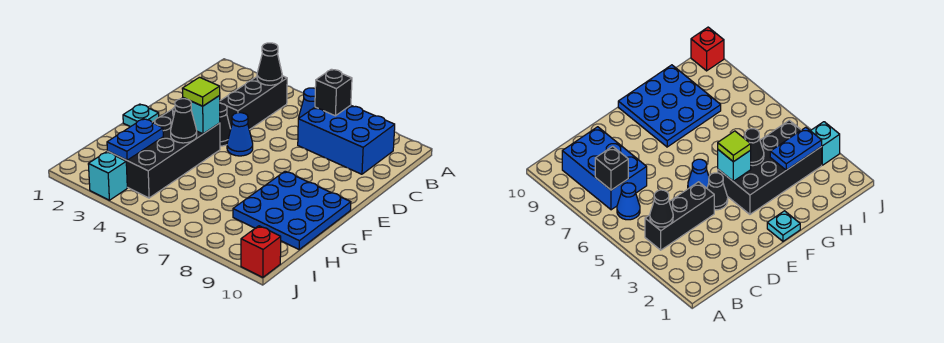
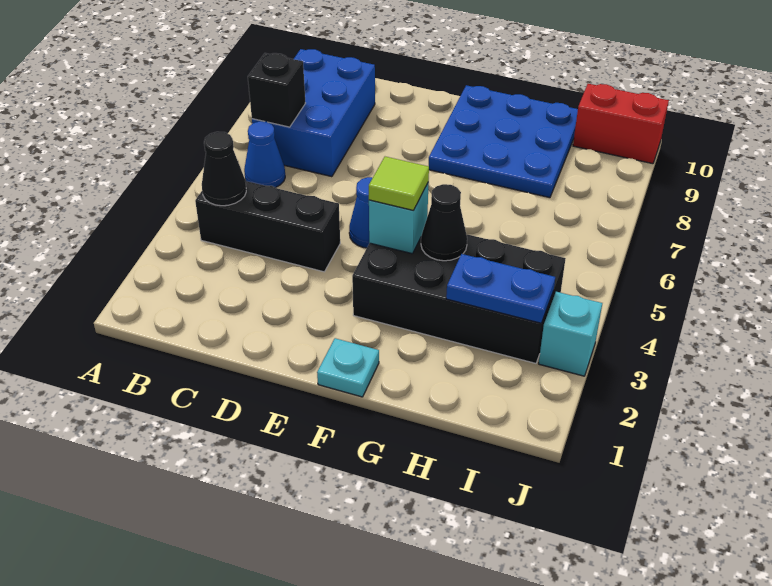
black cone E4 level 1 -> none
red brick J10 level 1 -> red brick I10:J10 level 1

